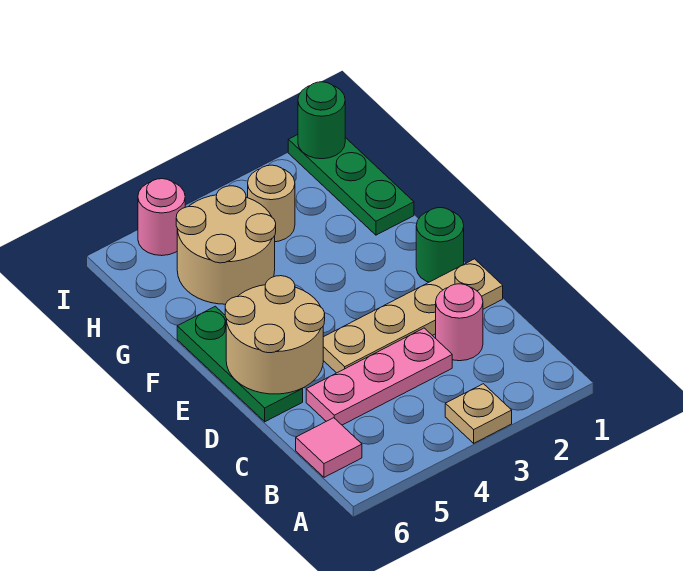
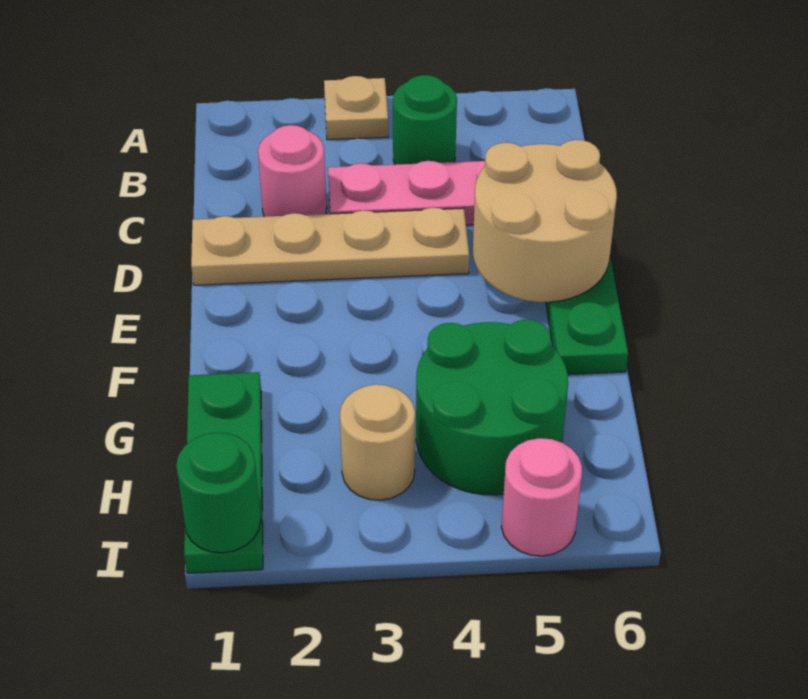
pink tile B6 level 1 -> none
green round brick E1 level 1 -> green round brick B4 level 1
tan round brick G4:H5 level 1 -> green round brick G4:H5 level 1

